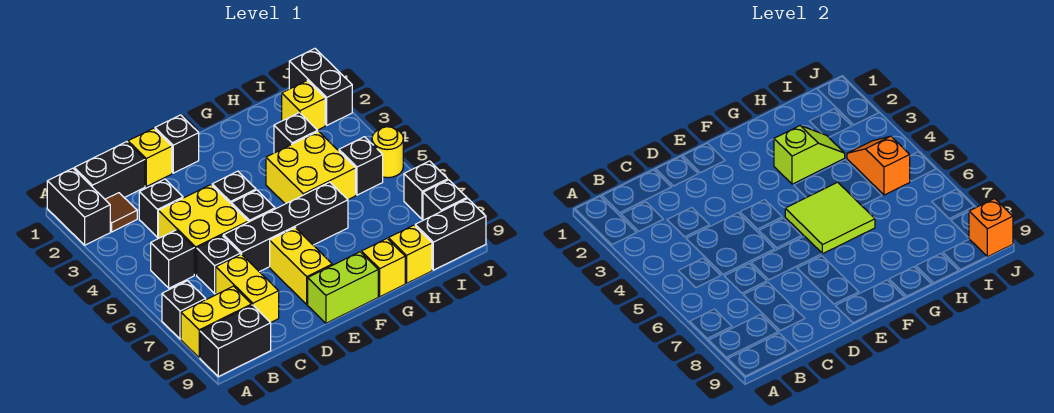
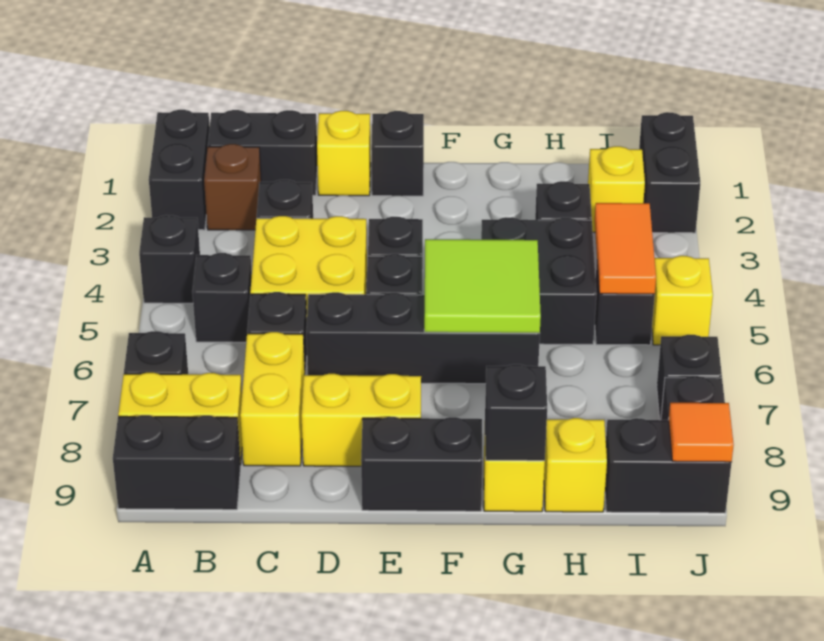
none -> black brick A4 level 1
brown tile B2 level 1 -> brown brick B2 level 1
yellow brick E7:E8 level 1 -> yellow brick D8:E8 level 1
lime brick E9:F9 level 1 -> black brick E9:F9 level 1
lime slope G3:H3 level 2 top G -> none
yellow brick G4:H5 level 1 -> black brick G4:H5 level 1
none -> black brick G9 level 2
orange slope I4:I5 level 2 top 5 -> orange tile I4:I5 level 2
yellow round brick J5 level 1 -> yellow brick J5 level 1
orange brick J9 level 2 -> orange tile J9 level 2

